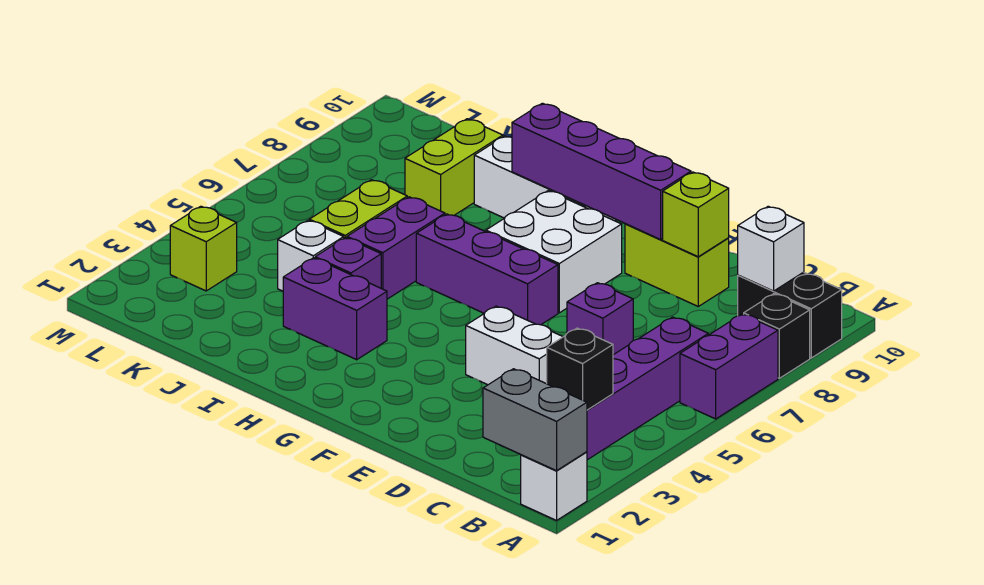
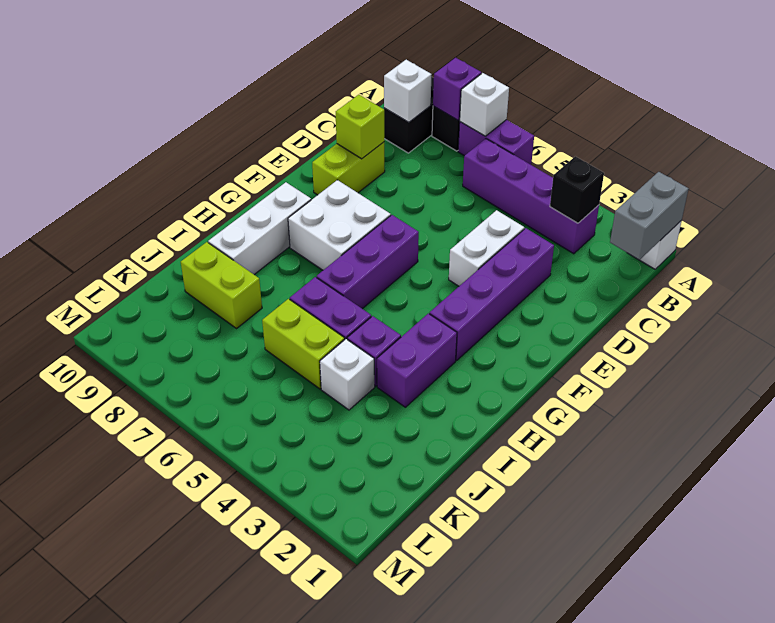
none -> white brick A7 level 2
purple brick D6 level 1 -> purple brick A8 level 2
purple brick E9:H9 level 2 -> purple brick D3:G3 level 1
lime brick L3 level 1 -> none

